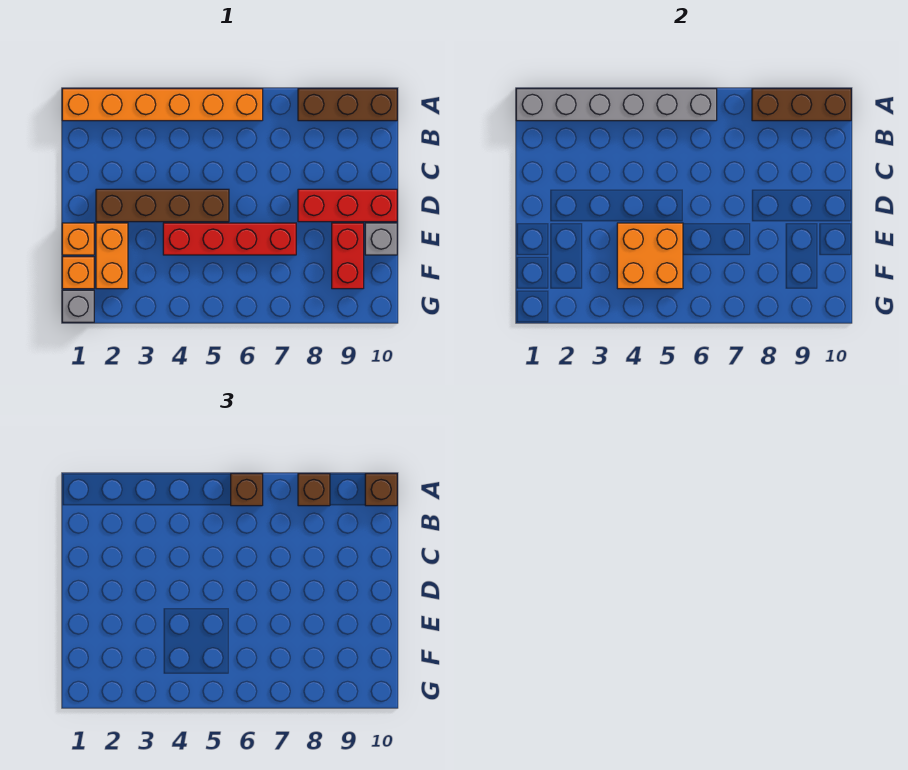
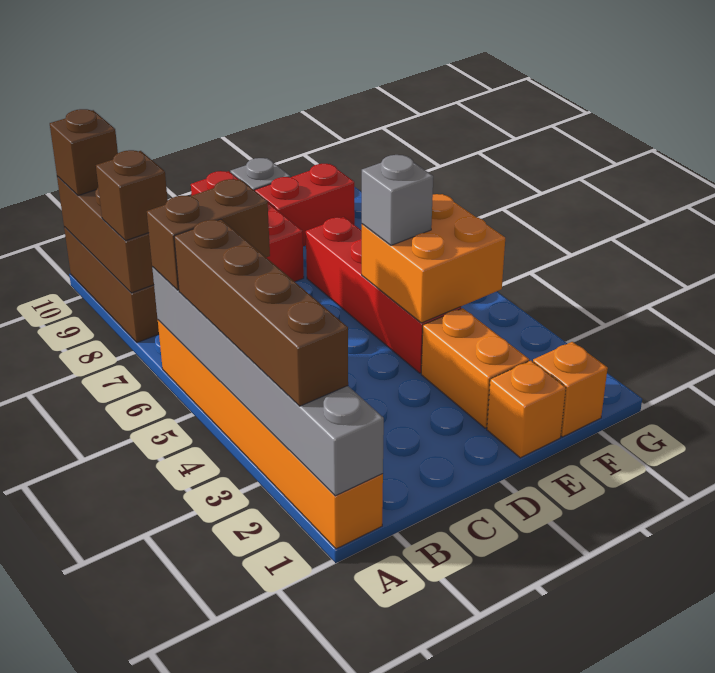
brown brick A6 level 3 -> brown brick A6:B6 level 3
brown brick D2:D5 level 1 -> brown brick A2:A5 level 3
orange brick E2:F2 level 1 -> orange brick E2:E3 level 1
grey brick G1 level 1 -> grey brick E5 level 3

